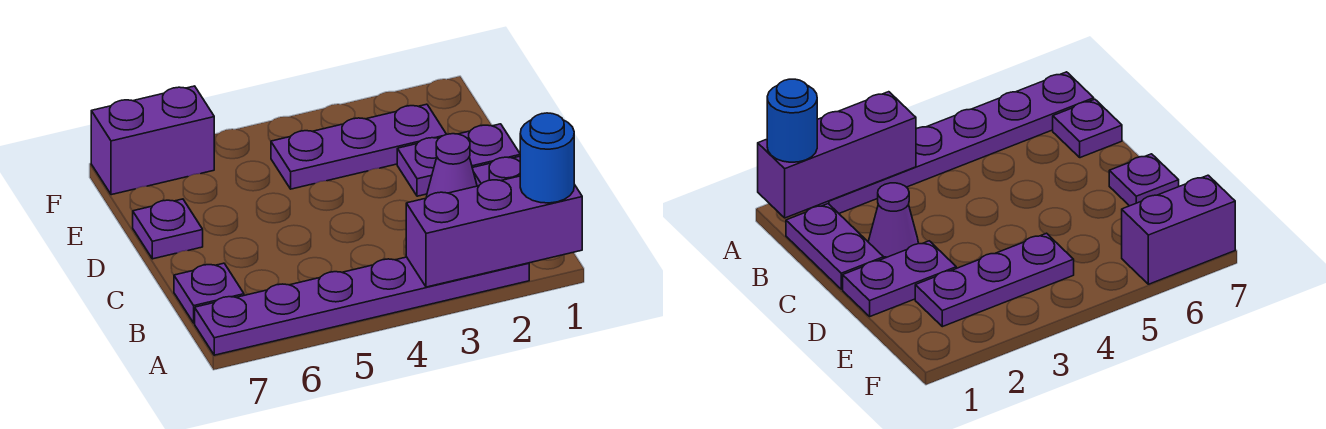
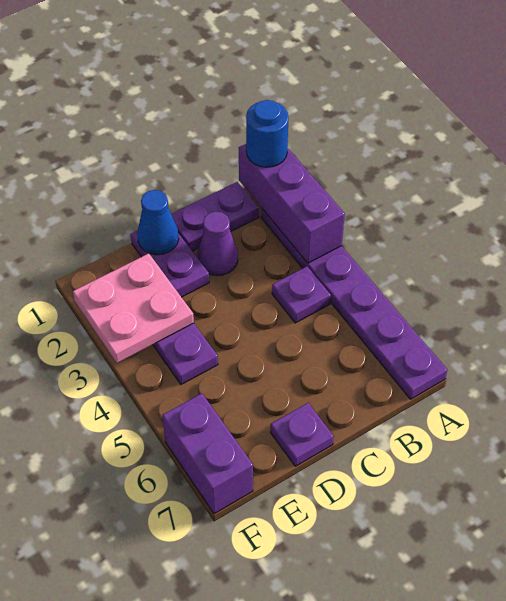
purple plate B7 level 1 -> purple plate B4 level 1
none -> blue cone D1 level 2
none -> pink plate E2:F3 level 2

